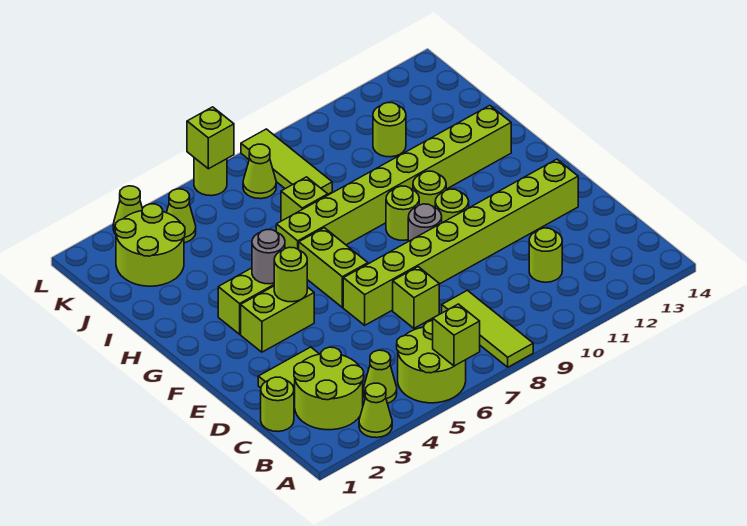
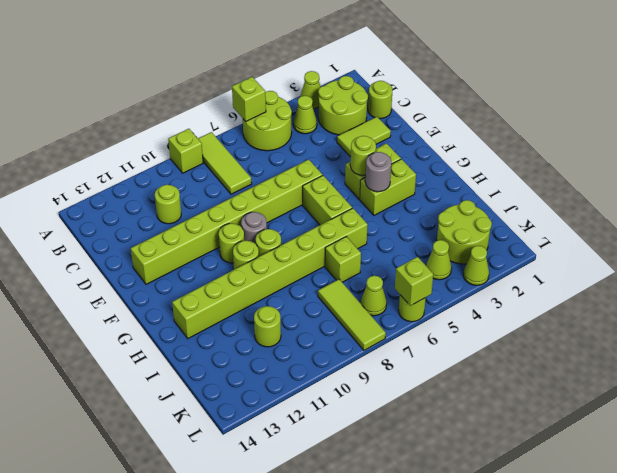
lime brick D7 level 1 -> lime brick A9 level 1

